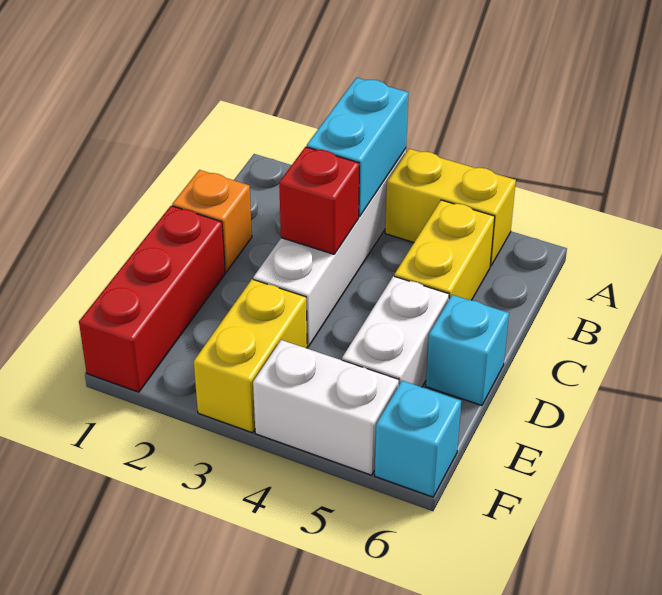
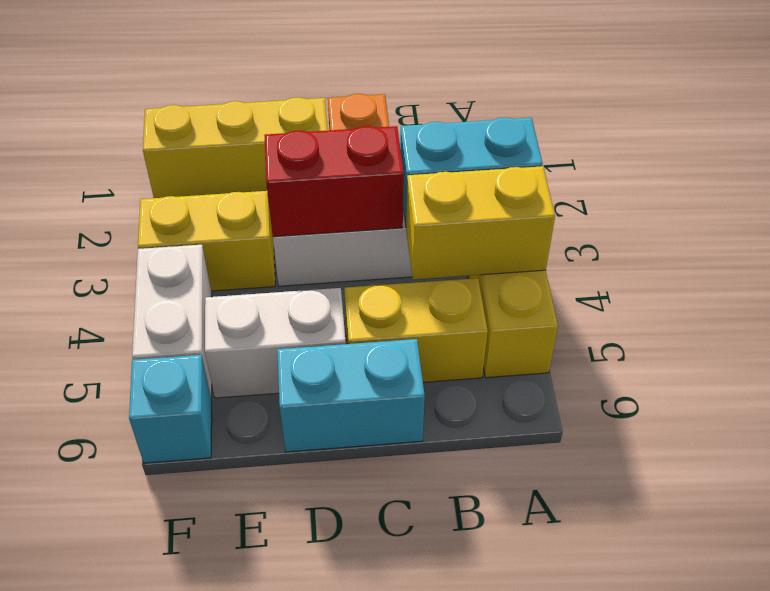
none -> yellow brick A4:B4 level 2
red brick C3 level 2 -> red brick C3:D3 level 2
red brick D1:F1 level 1 -> yellow brick D1:F1 level 1
cyan brick D6 level 1 -> cyan brick C6:D6 level 1

